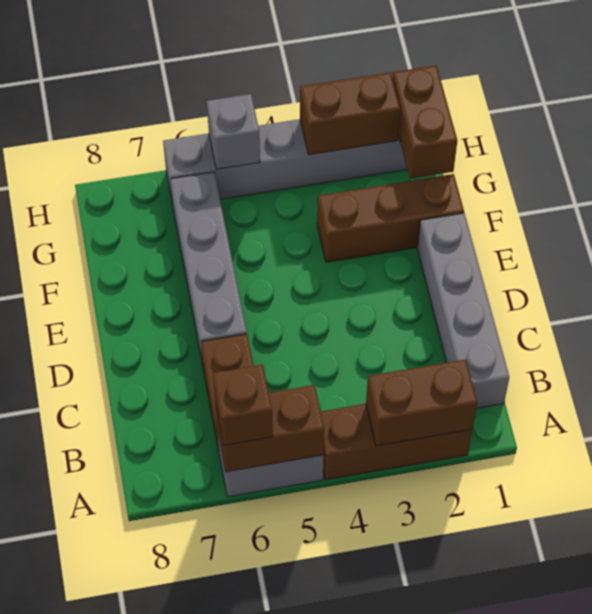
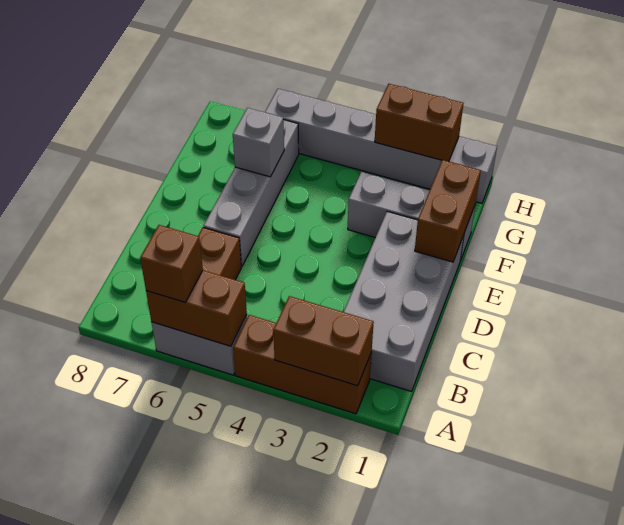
grey brick B1:E1 level 1 -> grey brick B1:E2 level 1
brown brick F1:F3 level 1 -> grey brick F1:F3 level 1
brown brick G1:H1 level 2 -> brown brick E1:F1 level 2
grey brick H5 level 2 -> grey brick F6 level 2

